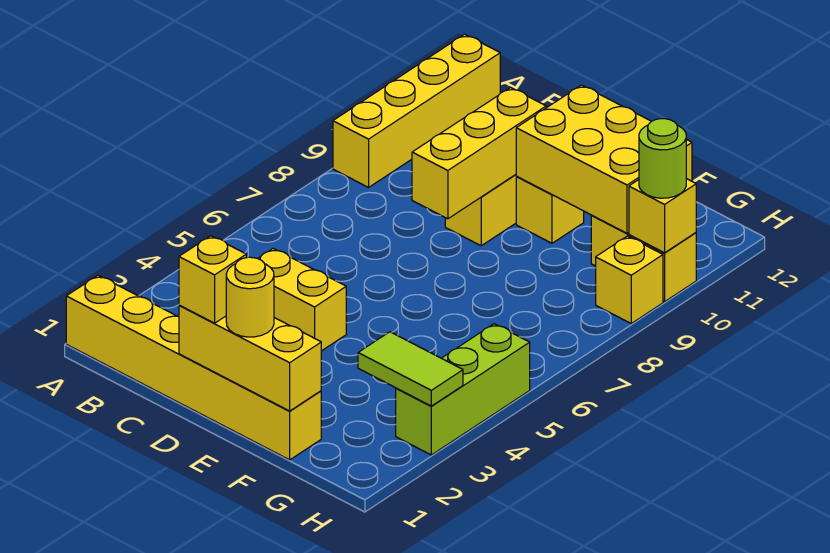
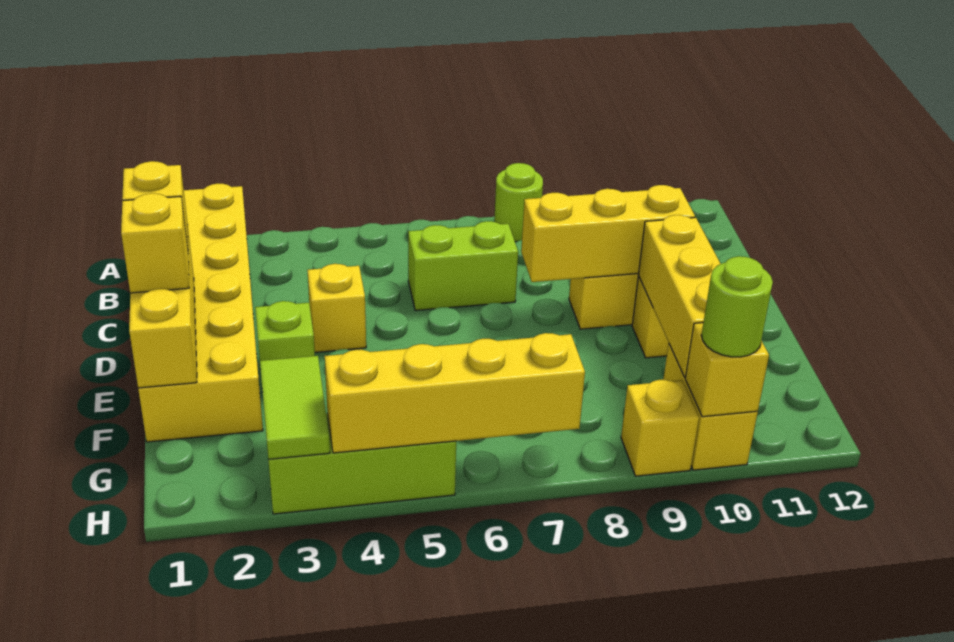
yellow brick A1:F1 level 1 -> yellow brick A1:F2 level 1
none -> lime round brick A8 level 1
yellow brick A9:A12 level 1 -> yellow brick H4:H7 level 2
yellow brick C4:D4 level 1 -> yellow brick D4 level 1
none -> lime brick C6:C7 level 1
yellow round brick E1 level 3 -> yellow brick E1 level 3
none -> lime brick E3 level 1
yellow brick E10:G11 level 2 -> yellow brick E10:G10 level 2

